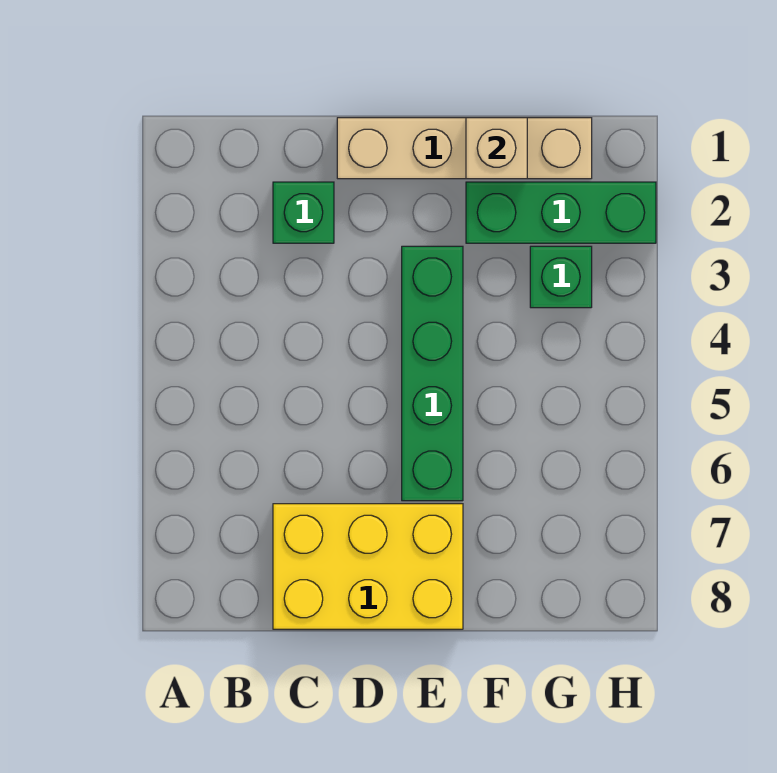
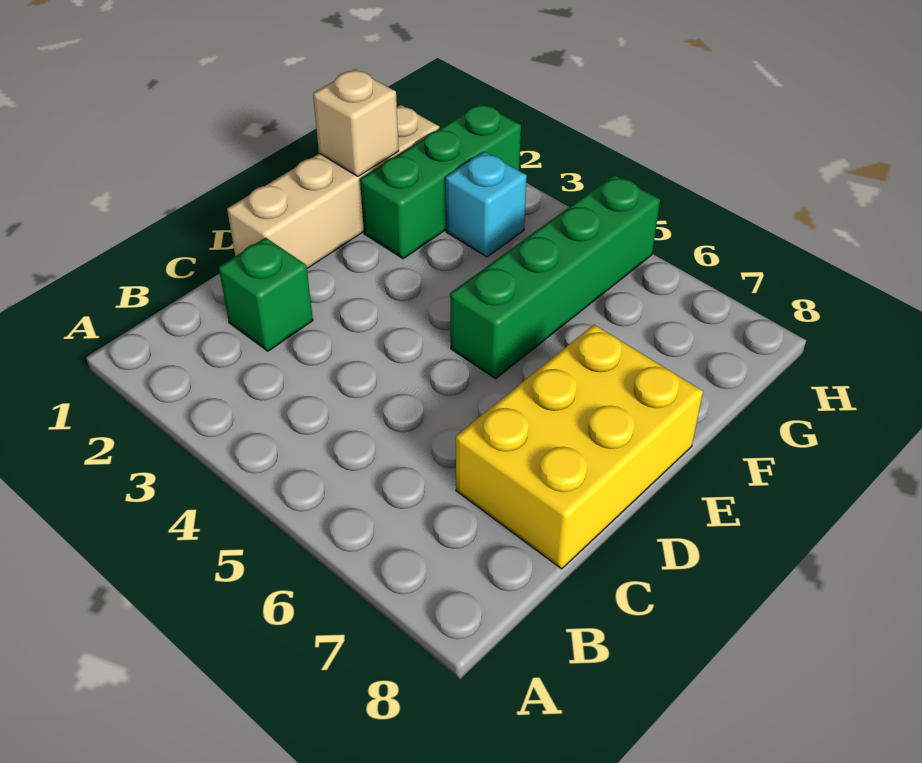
green brick E3:E6 level 1 -> green brick E5:H5 level 1
green brick G3 level 1 -> cyan brick G3 level 1

